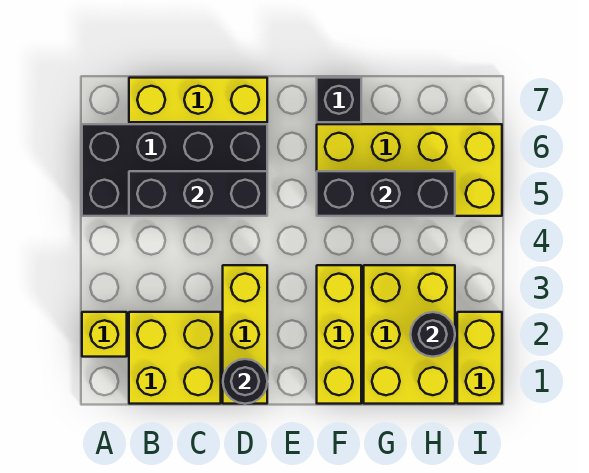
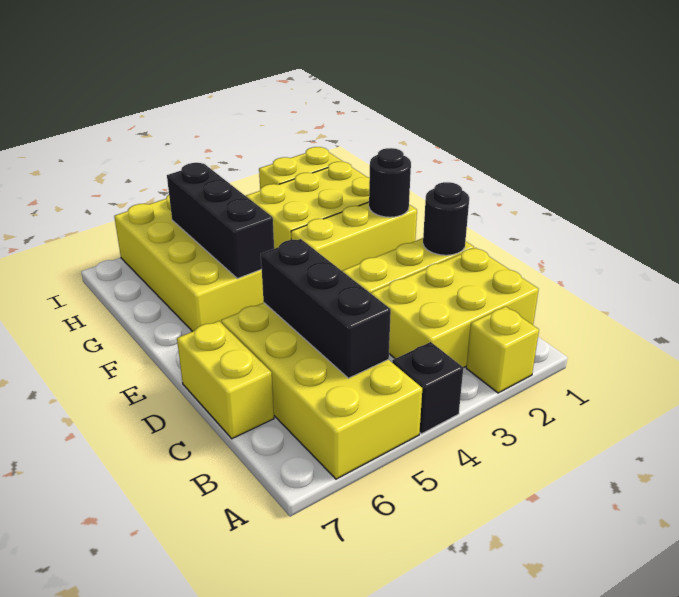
black brick A5:D6 level 1 -> yellow brick A5:D6 level 1
yellow brick B1:C2 level 1 -> yellow brick B1:C3 level 1
yellow brick B7:D7 level 1 -> yellow brick C7:D7 level 1
black brick F7 level 1 -> black brick A4 level 1
black round brick H2 level 2 -> black round brick F1 level 2

